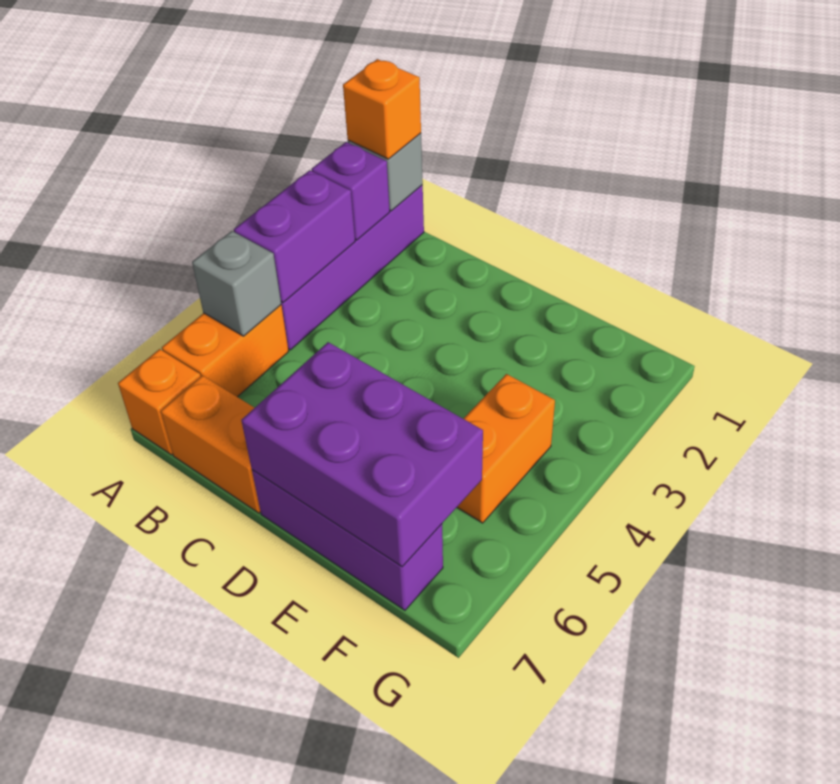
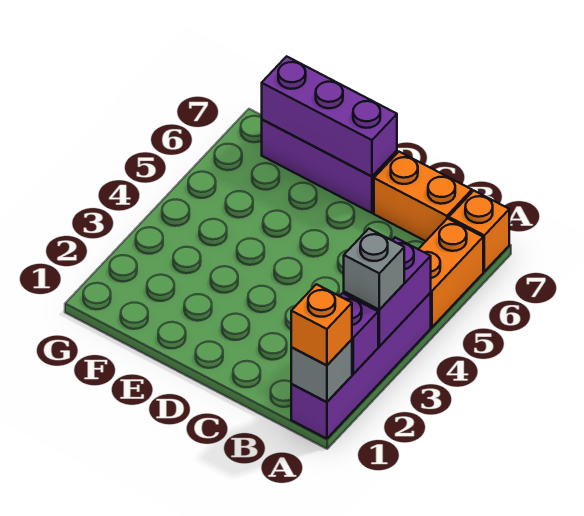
grey brick A5 level 2 -> grey brick A3 level 3
purple brick D6:F7 level 2 -> purple brick D7:F7 level 2
orange brick F4:F5 level 1 -> none

